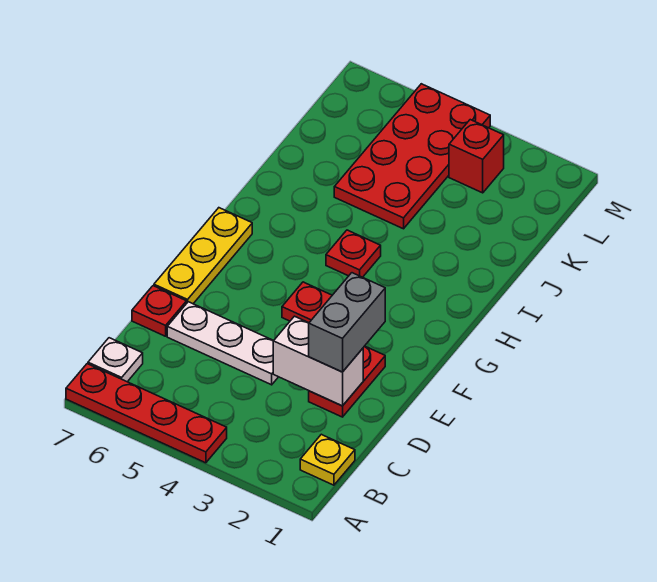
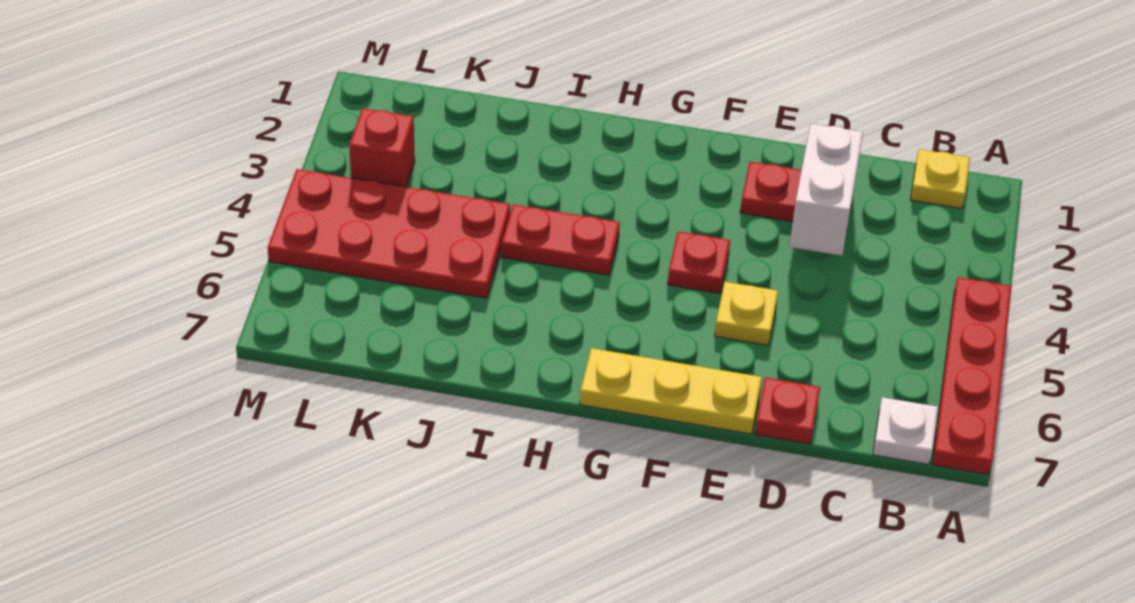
grey brick D2:E2 level 3 -> none
white plate D4:D6 level 1 -> none
none -> yellow plate E5 level 1
red plate H4 level 1 -> red plate H4:I4 level 1

